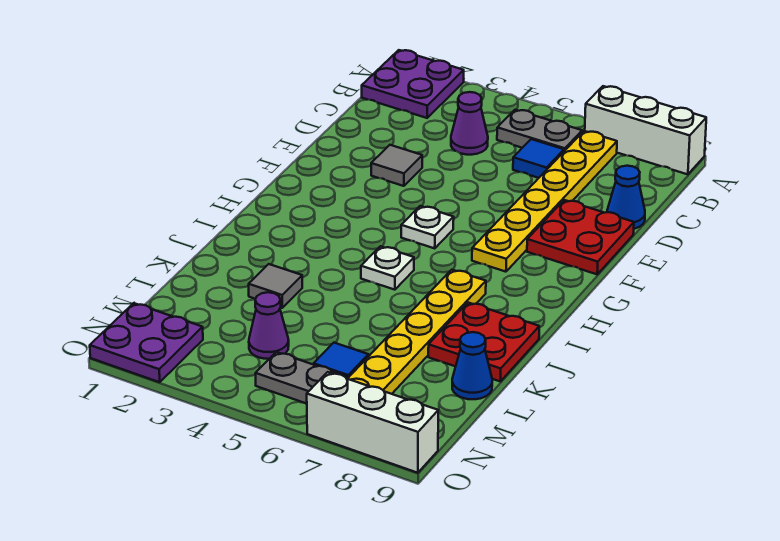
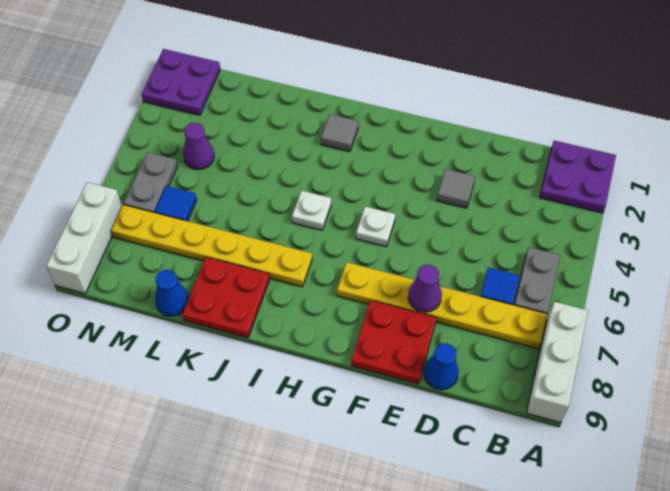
purple cone C4 level 1 -> purple cone E7 level 2
grey tile K3 level 1 -> grey tile I2 level 1

